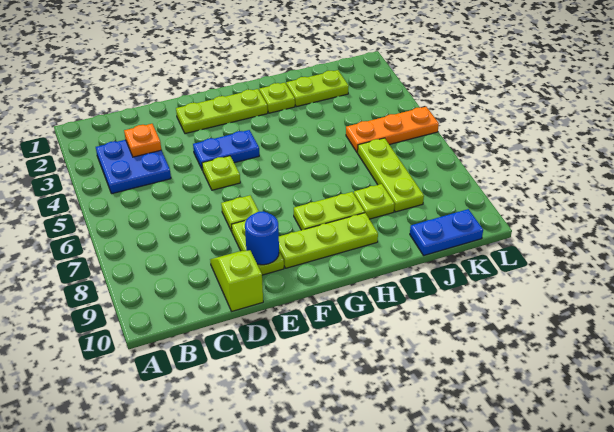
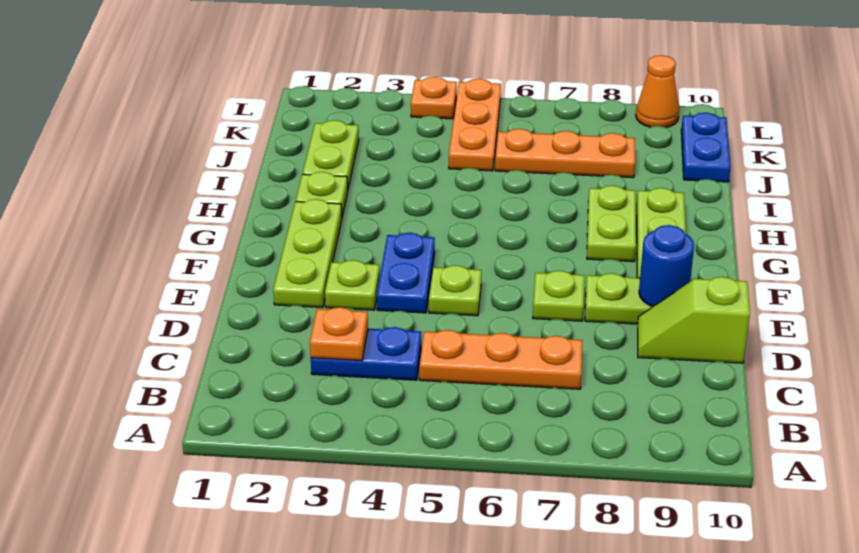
blue plate B3:C4 level 1 -> blue plate C3:C4 level 1
none -> orange plate C5:C7 level 1
lime plate I8 level 1 -> lime plate E3 level 1
lime plate J6:J8 level 1 -> orange plate J6:J8 level 1
none -> orange plate L4 level 1
none -> orange cone L9 level 1

